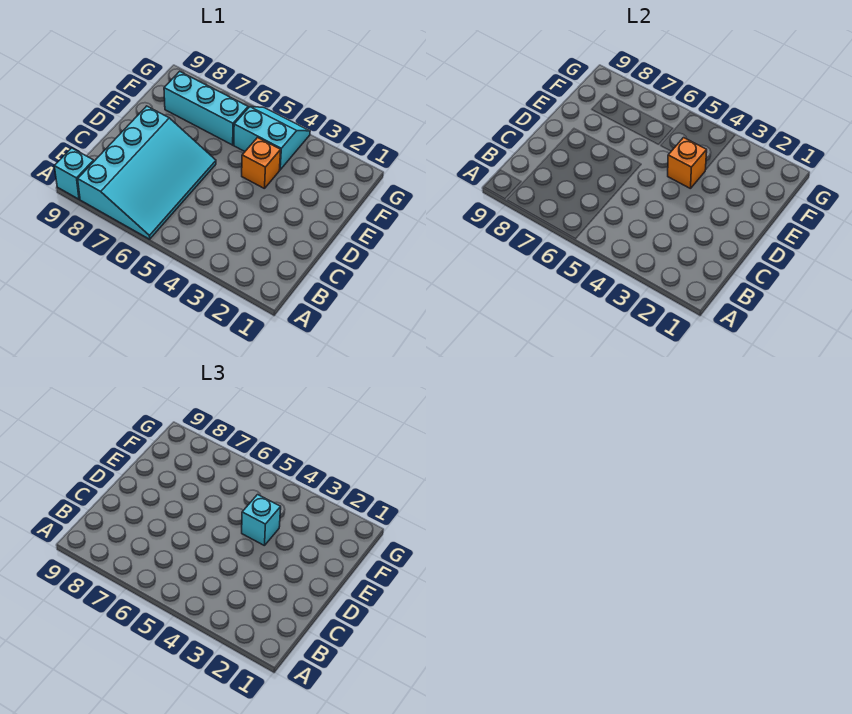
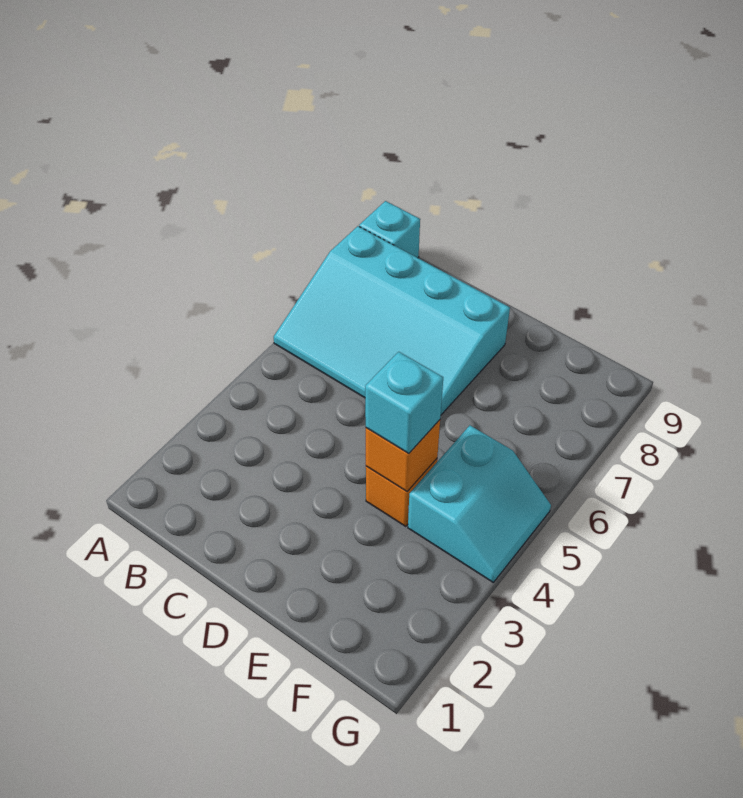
cyan brick F6:F8 level 1 -> none

